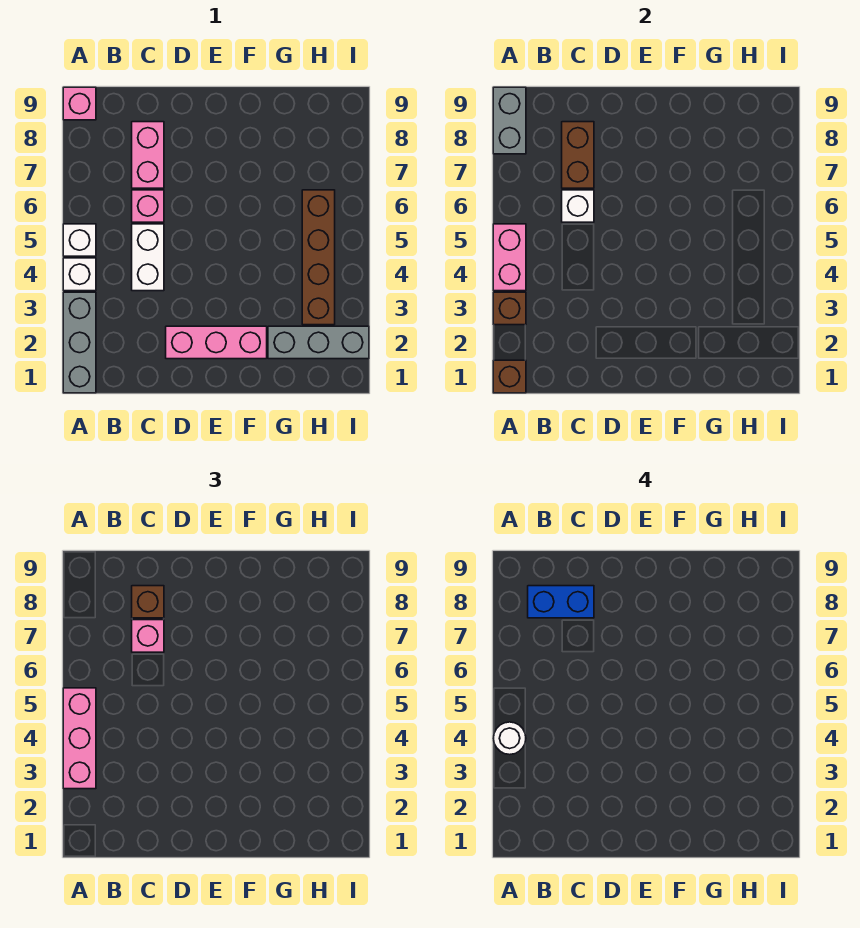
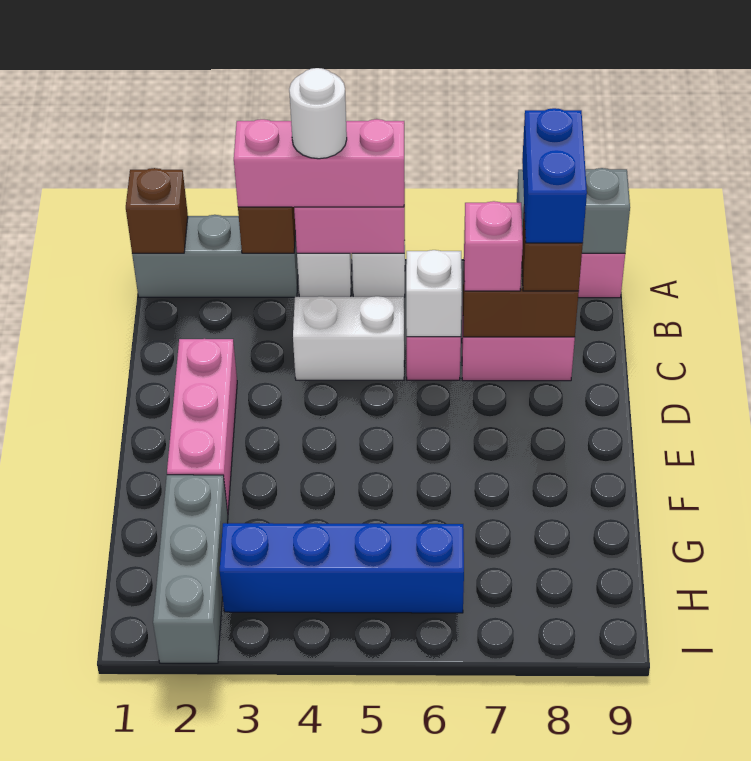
brown brick H3:H6 level 1 -> blue brick H3:H6 level 1

